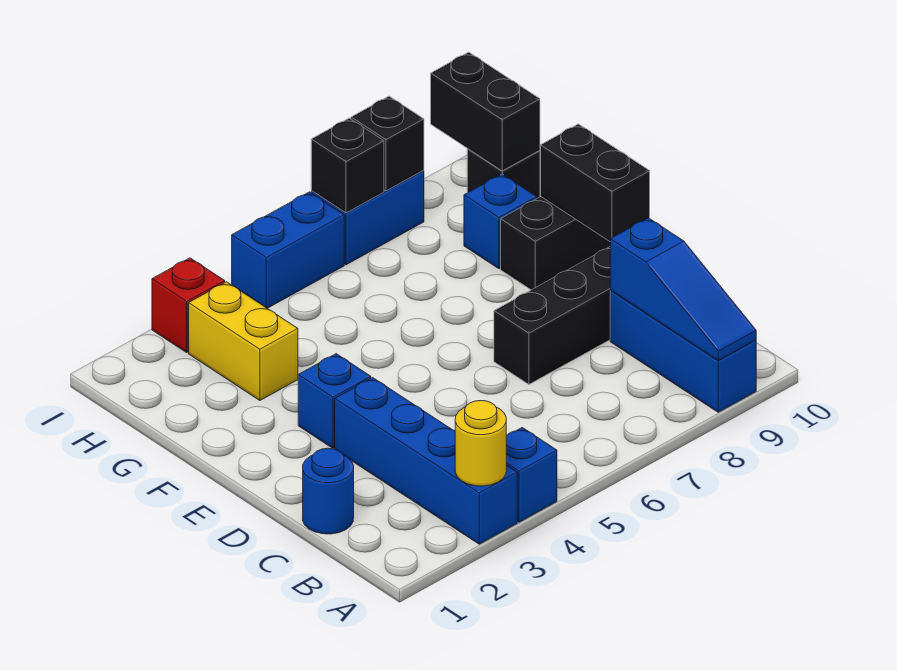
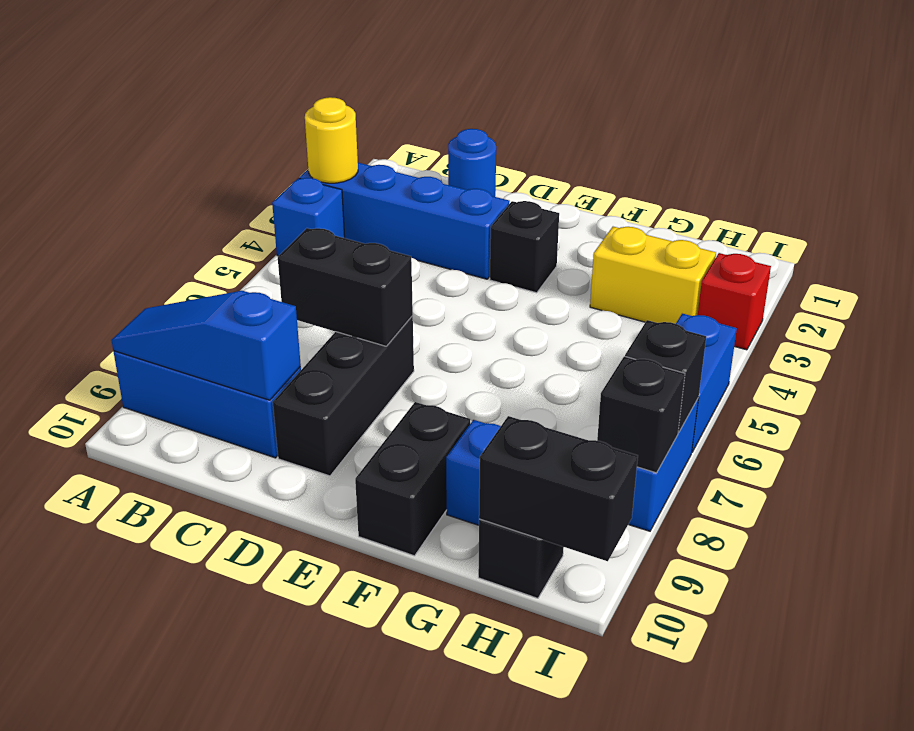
blue brick E3 level 1 -> black brick E3 level 1
black brick E10:F10 level 2 -> black brick C7:D7 level 2

